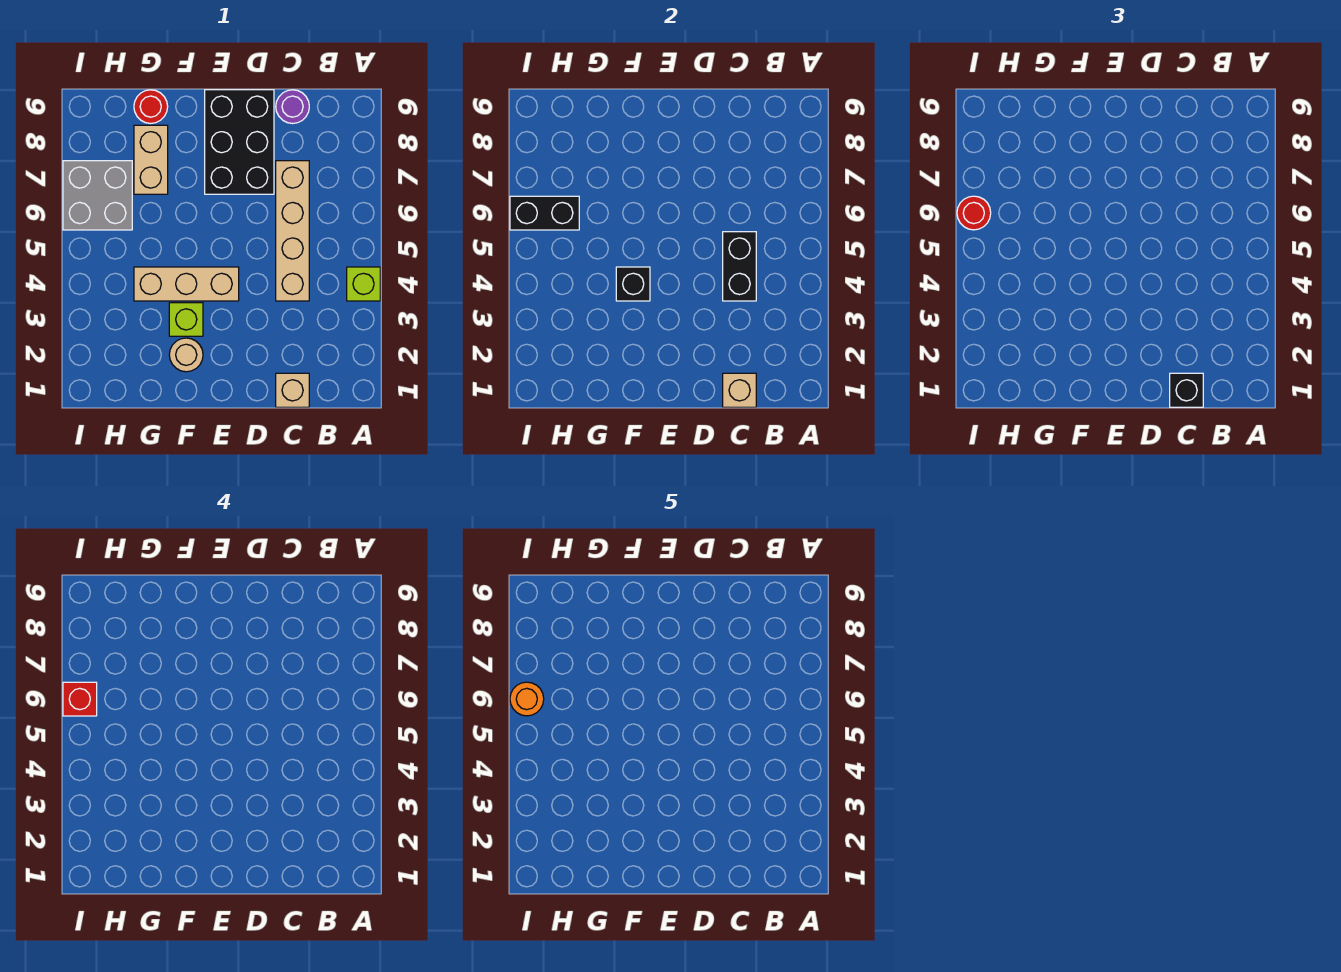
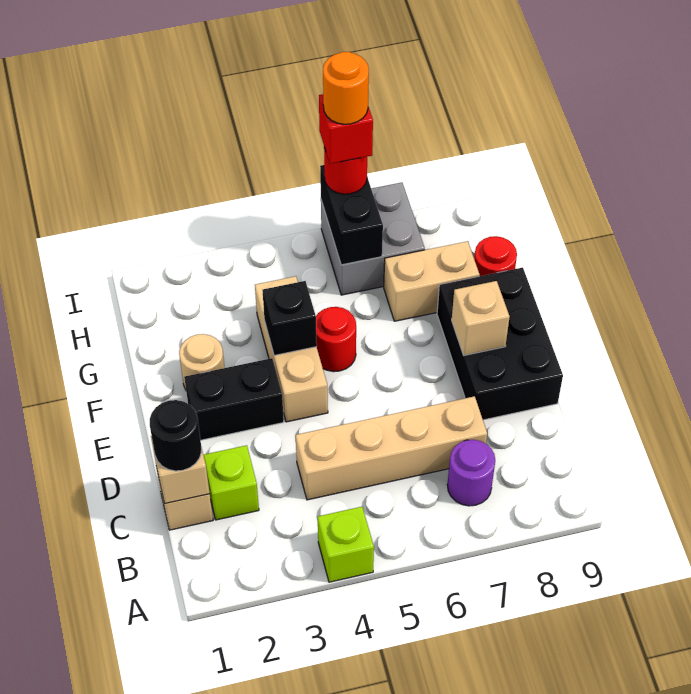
black brick C1 level 3 -> black round brick C1 level 3
black brick C4:C5 level 2 -> black brick E2:E3 level 1
purple round brick C9 level 1 -> purple round brick B7 level 1
black brick D7:E9 level 1 -> black brick D8:F9 level 1
none -> tan brick E8 level 2
lime brick F3 level 1 -> lime brick C2 level 1
none -> red round brick F5 level 1

